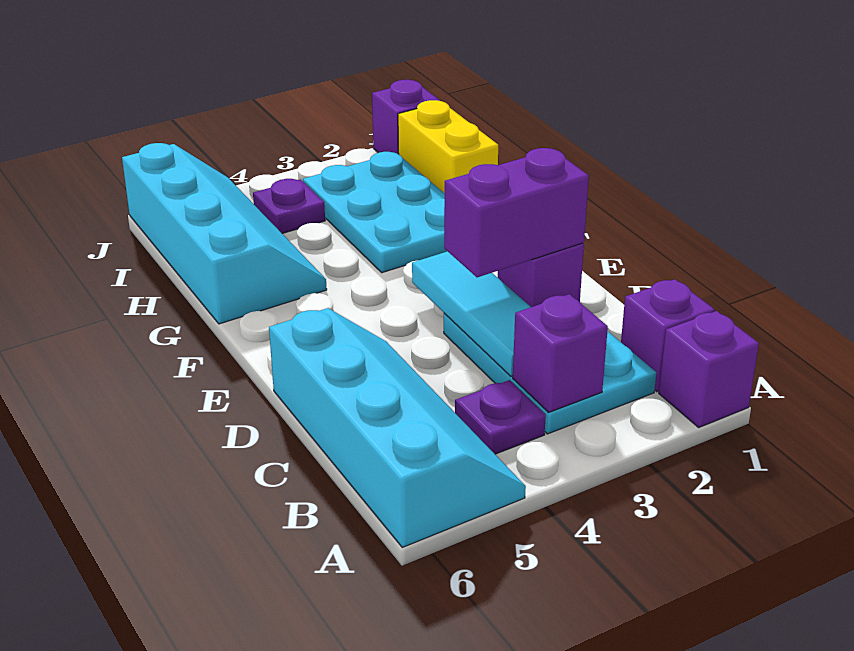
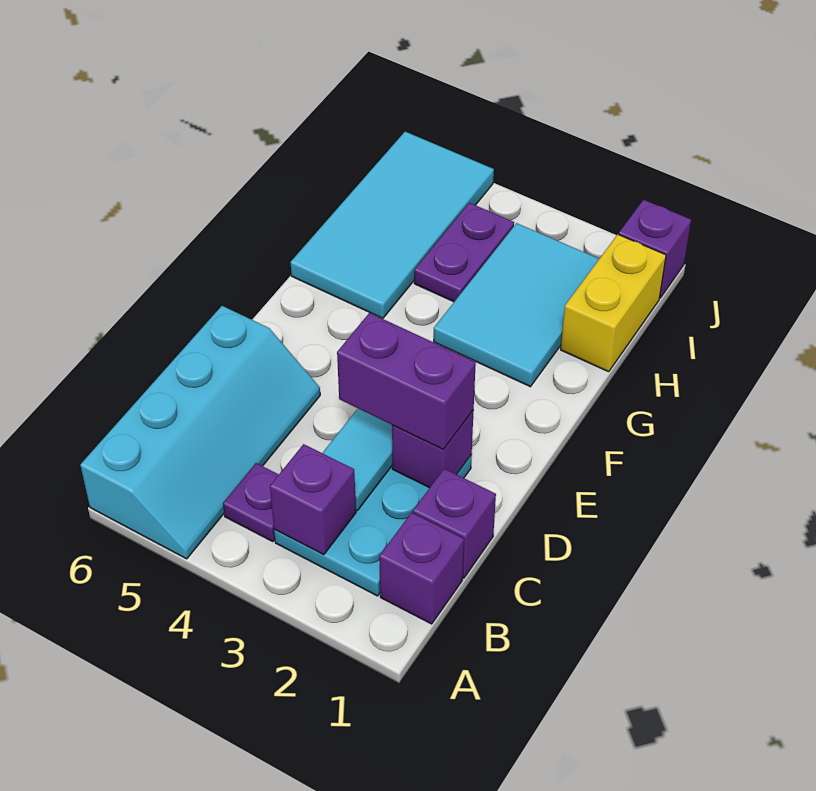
purple brick A1 level 1 -> purple brick C1 level 1
cyan plate G2:I3 level 1 -> cyan tile G2:I3 level 1
cyan slope G5:J6 level 1 top 6 -> cyan tile G5:J6 level 1
purple plate I4 level 1 -> purple plate H4:I4 level 1

